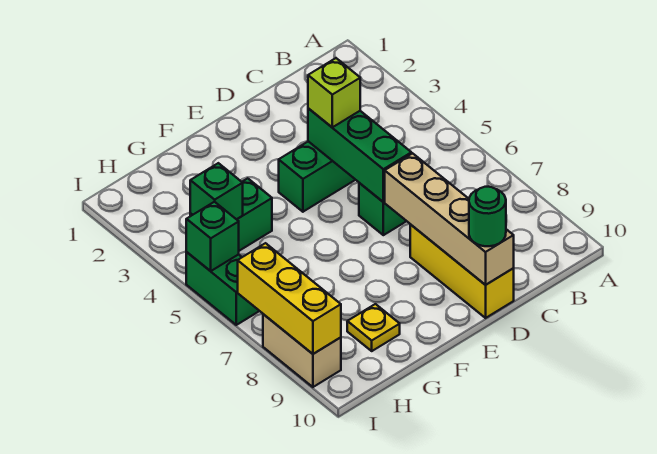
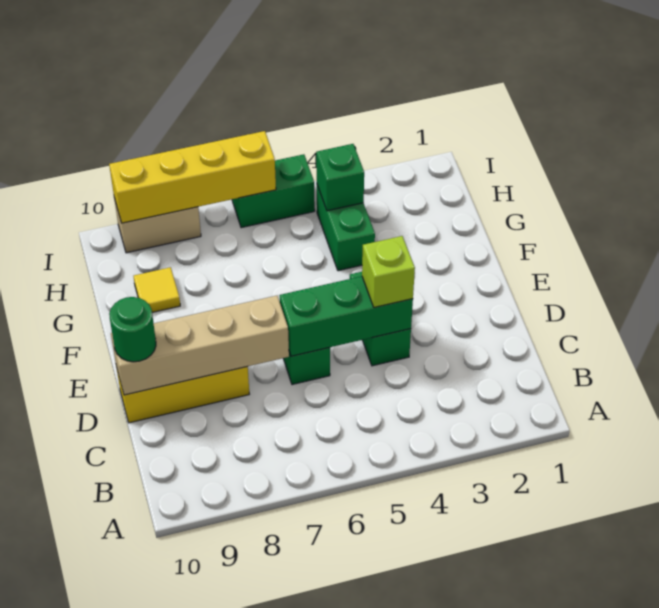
yellow plate G9 level 1 -> yellow tile G9 level 1
green brick I5 level 2 -> none
yellow brick I7:I9 level 2 -> yellow brick I6:I9 level 2

